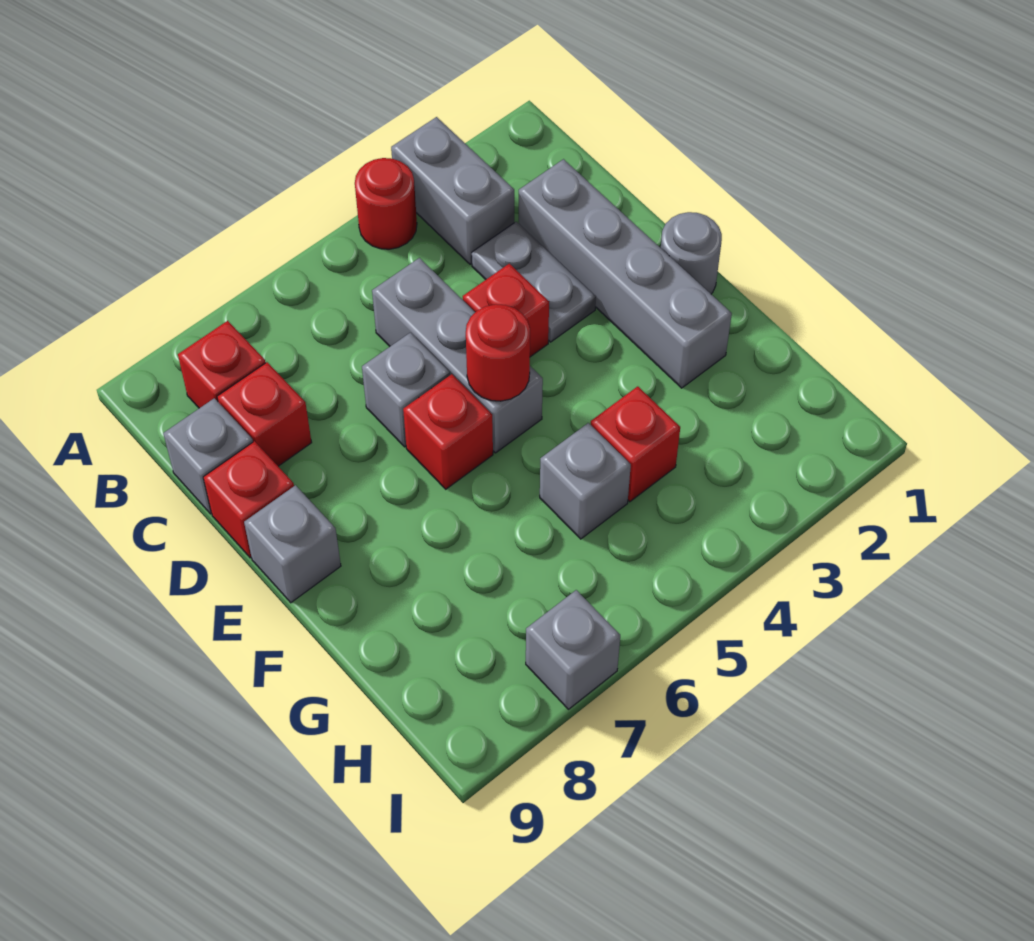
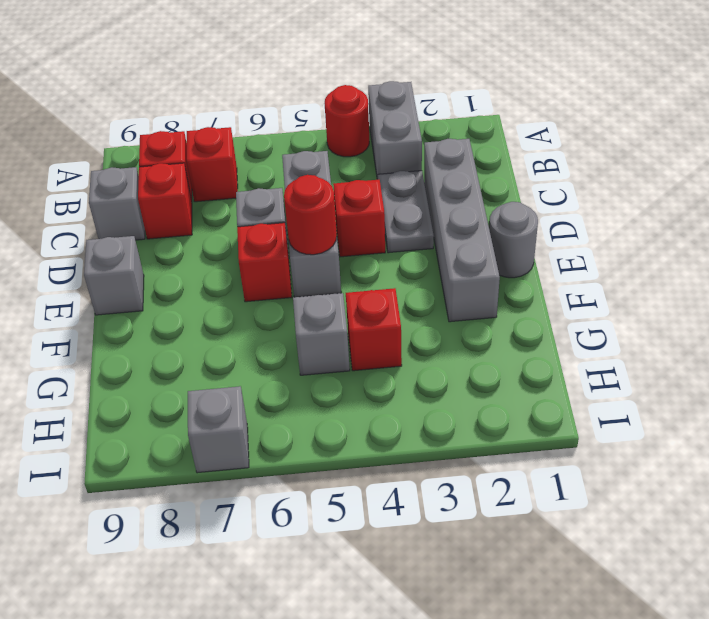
red brick D9 level 1 -> red brick B7 level 1

